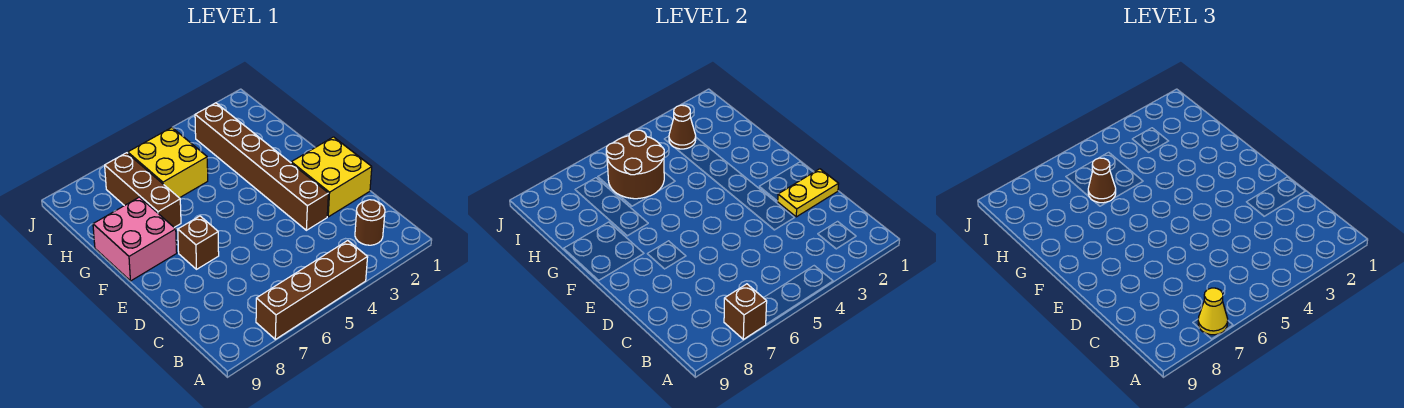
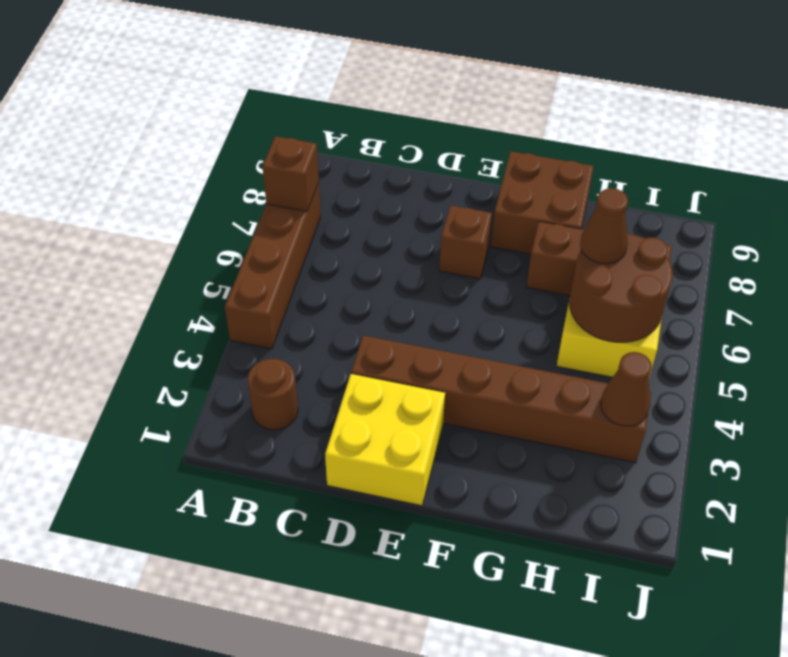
yellow cone A7 level 3 -> none
yellow plate D1:D2 level 2 -> none
pink brick F8:G9 level 1 -> brown brick F8:G9 level 1

